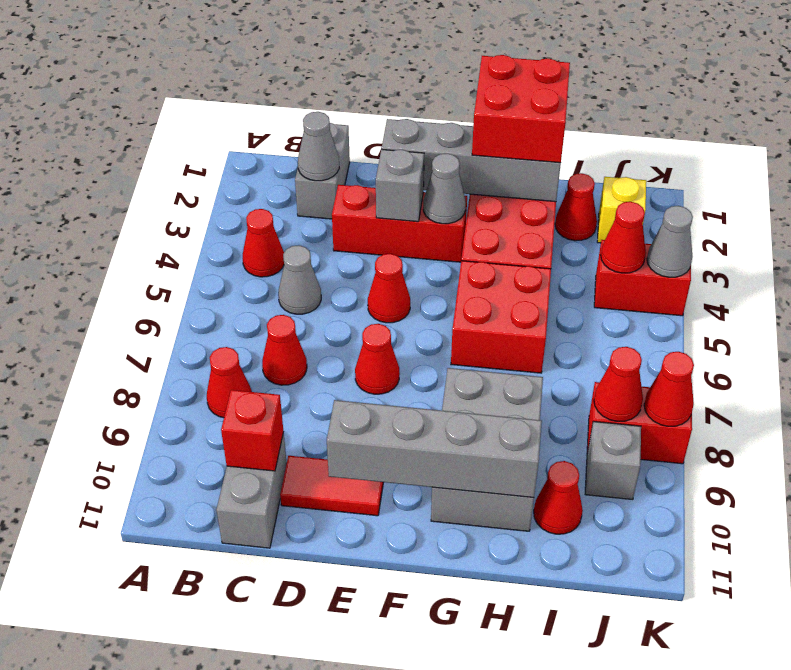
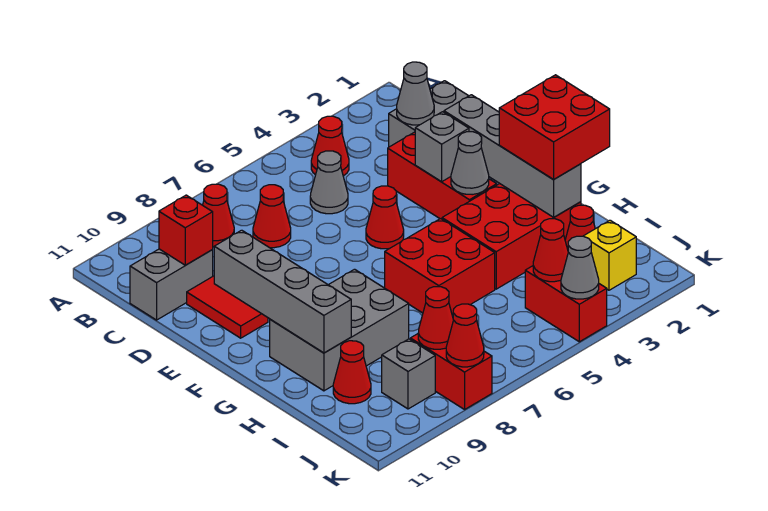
red cone E7 level 1 -> none

